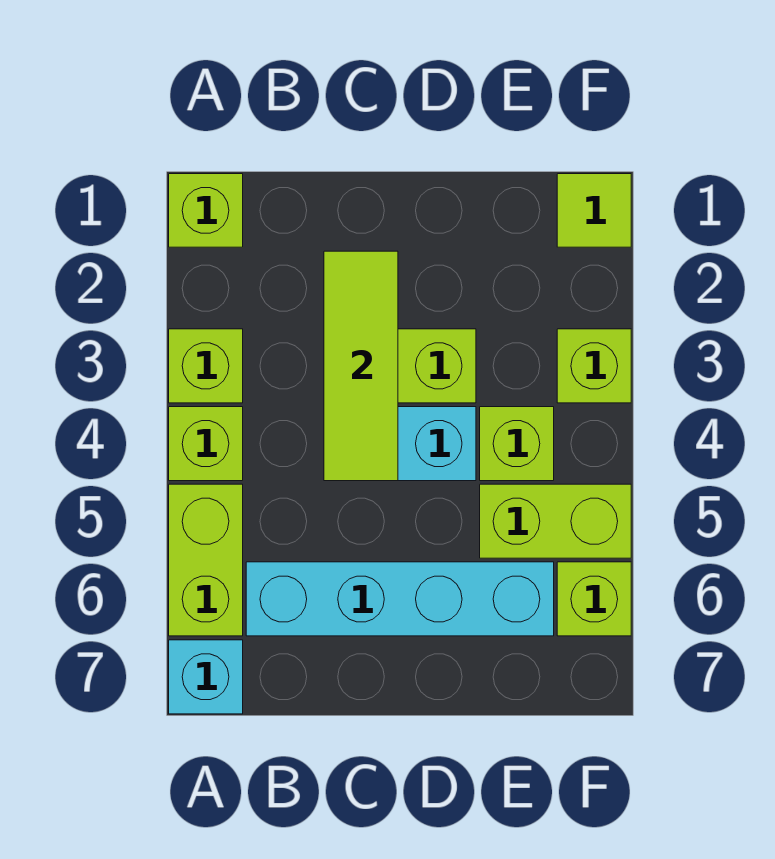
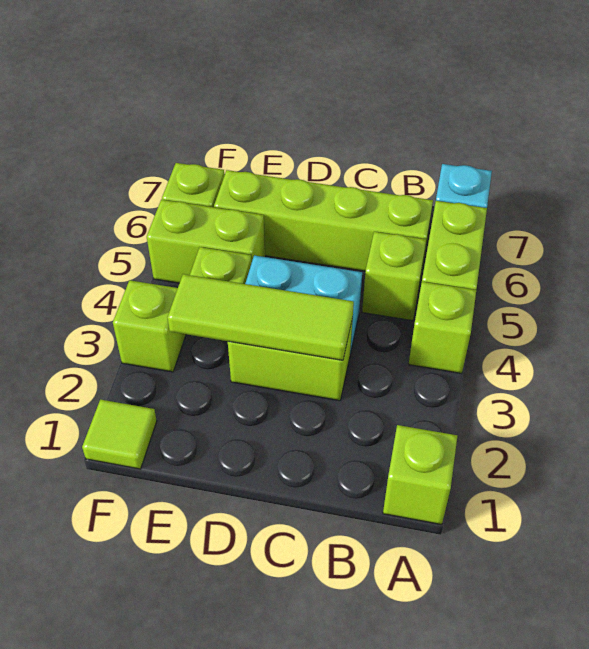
lime brick A3 level 1 -> lime brick B5 level 1
cyan brick B6:E6 level 1 -> lime brick B6:E6 level 1
lime tile C2:C4 level 2 -> lime tile C3:E3 level 2

